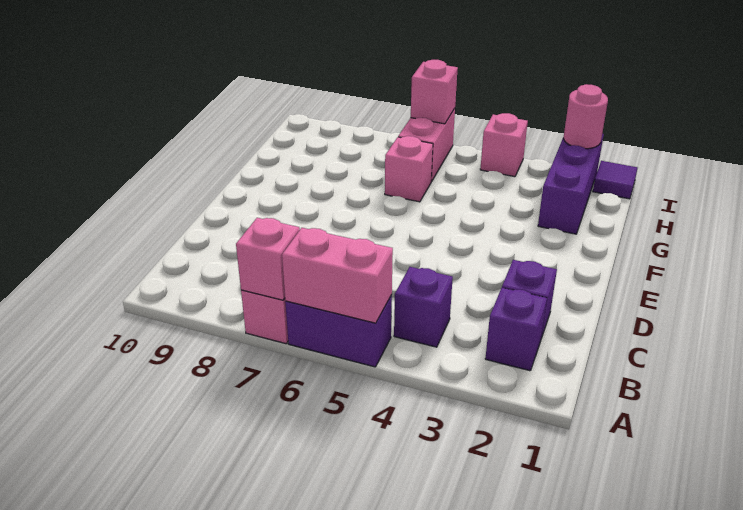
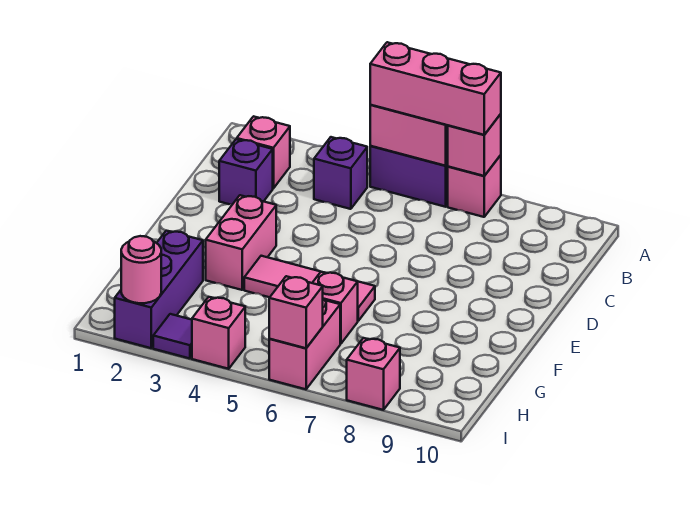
none -> pink brick A5:A7 level 3
purple brick B2 level 1 -> pink brick B2 level 1
none -> pink brick E3:F3 level 1
none -> pink tile F4:F6 level 1
purple tile I1 level 1 -> purple tile I3 level 1
none -> pink brick I8 level 1

